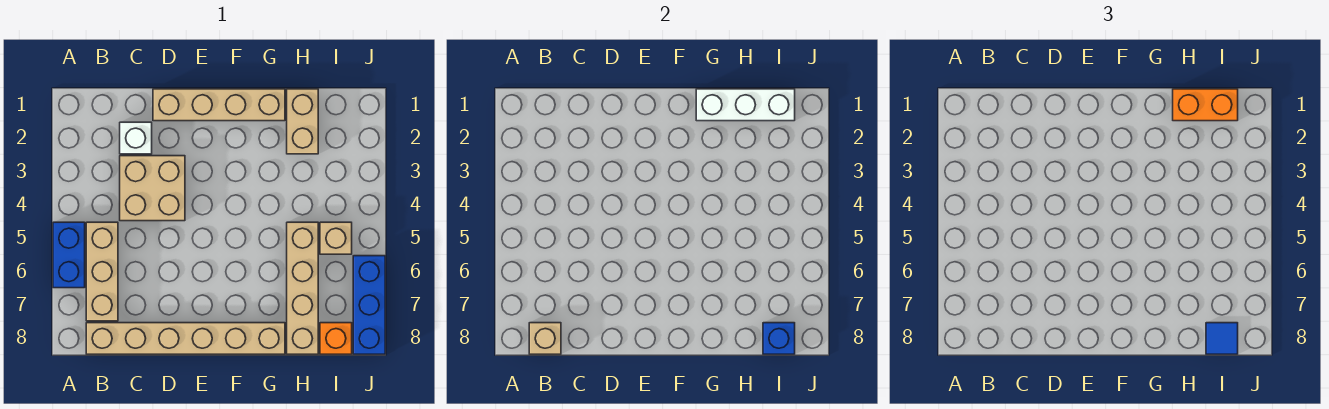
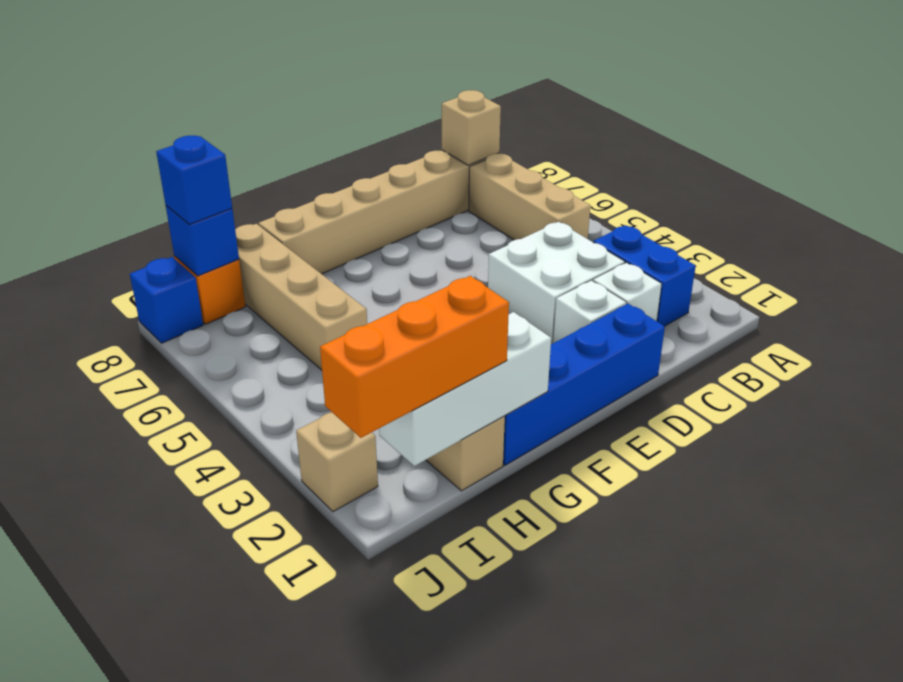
blue brick A5:A6 level 1 -> blue brick B2:B3 level 1
tan brick C3:D4 level 1 -> white brick C3:D4 level 1
tan brick D1:G1 level 1 -> blue brick D1:G1 level 1
none -> white brick D2 level 1
orange brick H1:I1 level 3 -> orange brick H1:J1 level 3
tan brick I5 level 1 -> tan brick J2 level 1
blue tile I8 level 3 -> blue brick I8 level 3
blue brick J6:J8 level 1 -> blue brick J8 level 1

